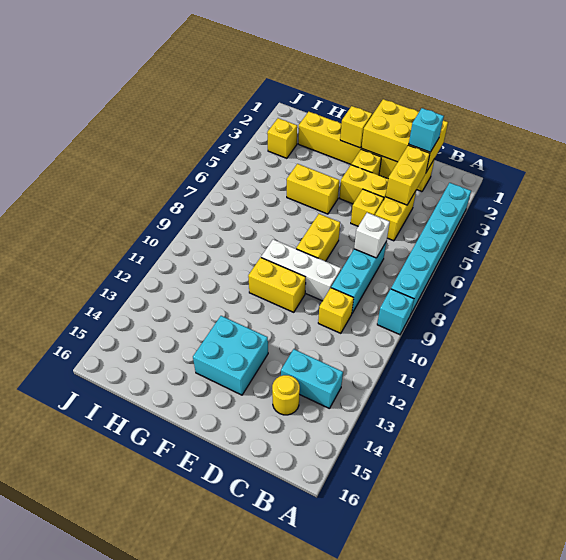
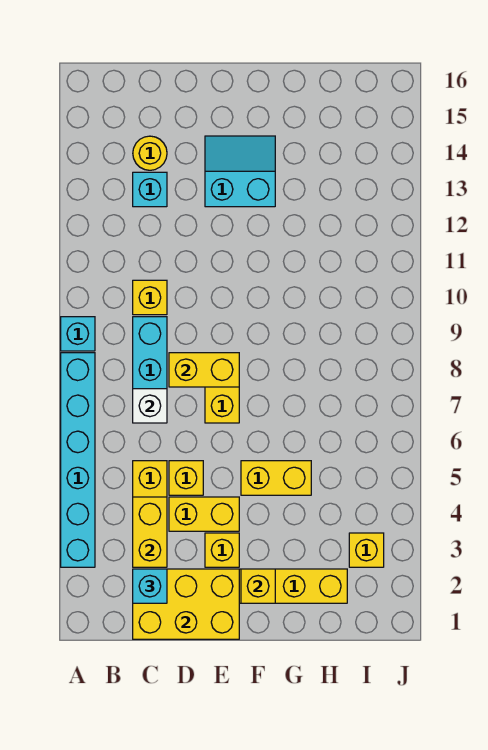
cyan brick B13:C13 level 1 -> cyan brick C13 level 1
white brick D9:F9 level 1 -> none
yellow brick E10:F10 level 1 -> yellow brick D8:E8 level 2
cyan brick E13:F14 level 1 -> cyan slope E13:F14 level 1 top 13

